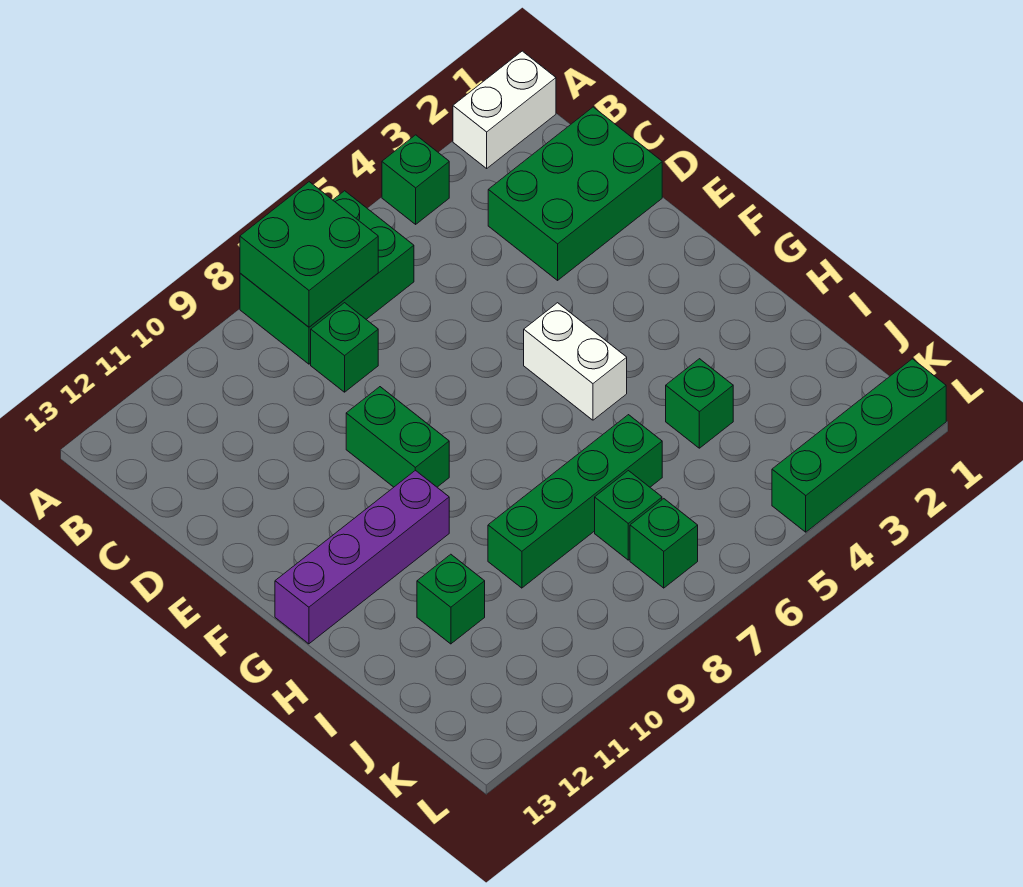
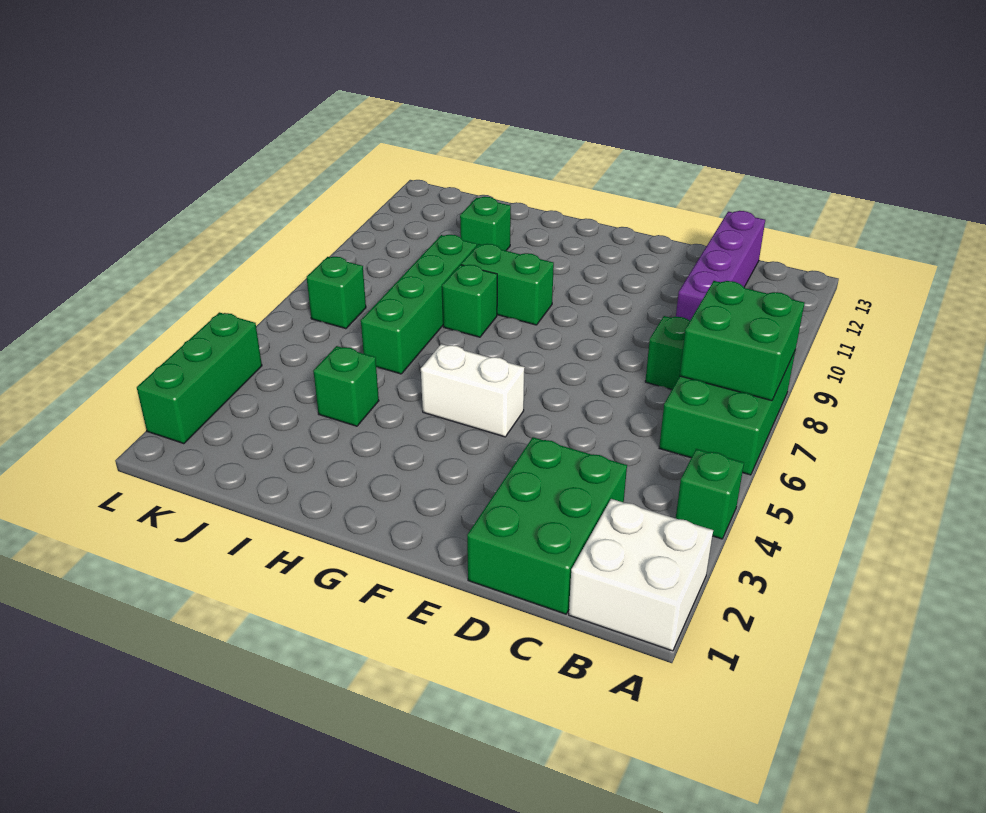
white brick A1:A2 level 1 -> white brick A1:B2 level 1
green brick E9:F9 level 1 -> green brick G9:H9 level 1
purple brick G10:G13 level 1 -> purple brick C10:C13 level 1
green brick J7 level 1 -> green brick H8 level 1
green brick L1:L4 level 1 -> green brick L2:L4 level 1

